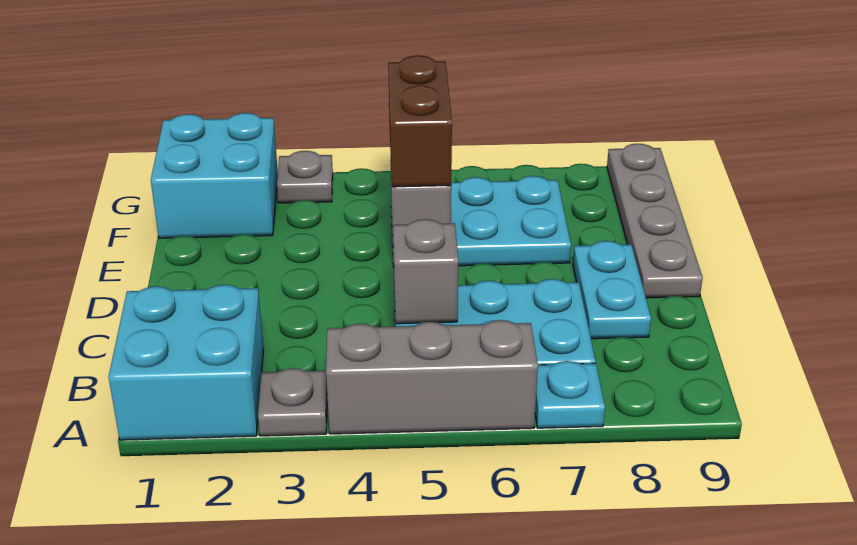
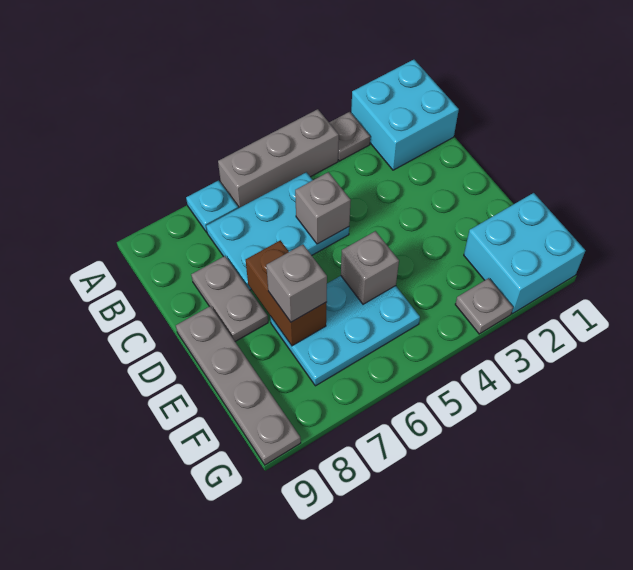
cyan plate C8:D8 level 1 -> grey plate C8:D8 level 1
brown brick E5:F5 level 3 -> brown brick D7:E7 level 2
none -> grey brick E7 level 3

